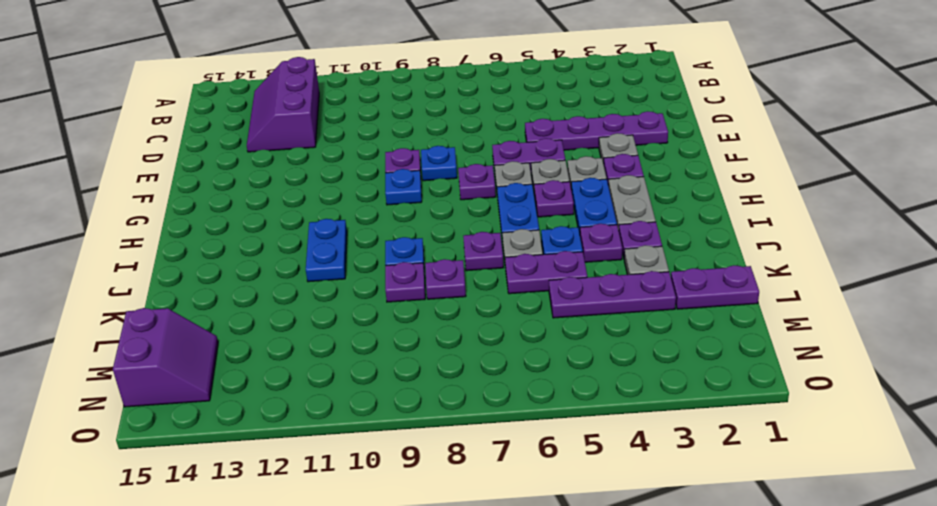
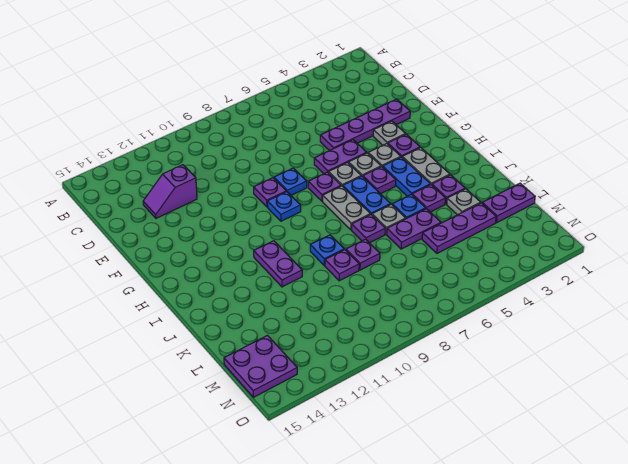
purple slope B12:D13 level 1 top 12 -> purple slope D12:D13 level 1 top 12
none -> grey plate H7:I7 level 1
blue plate I11:J11 level 1 -> purple plate I11:J11 level 1
purple slope M14:N15 level 1 top 15 -> purple plate M14:N15 level 1

